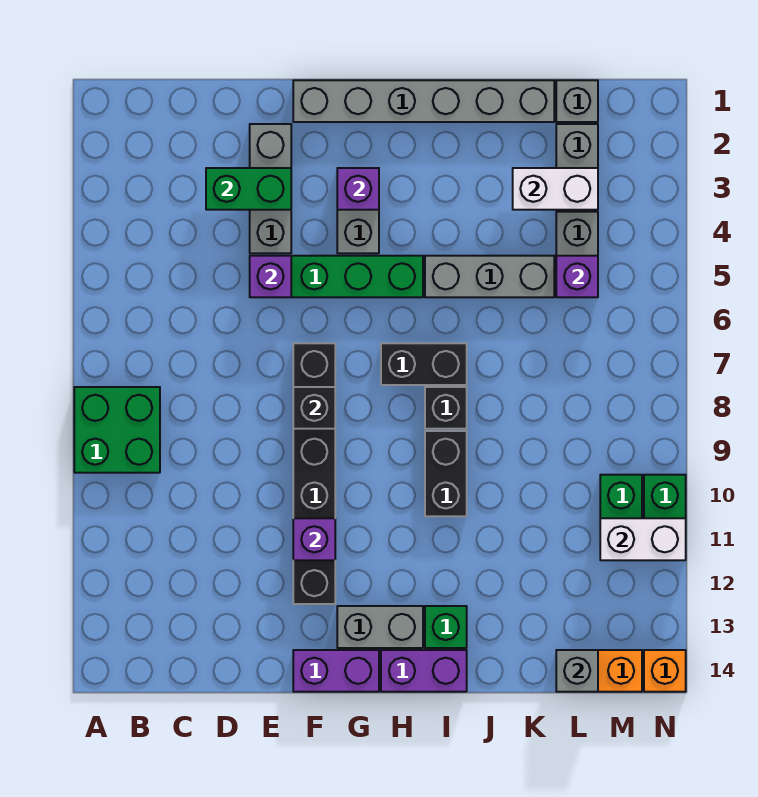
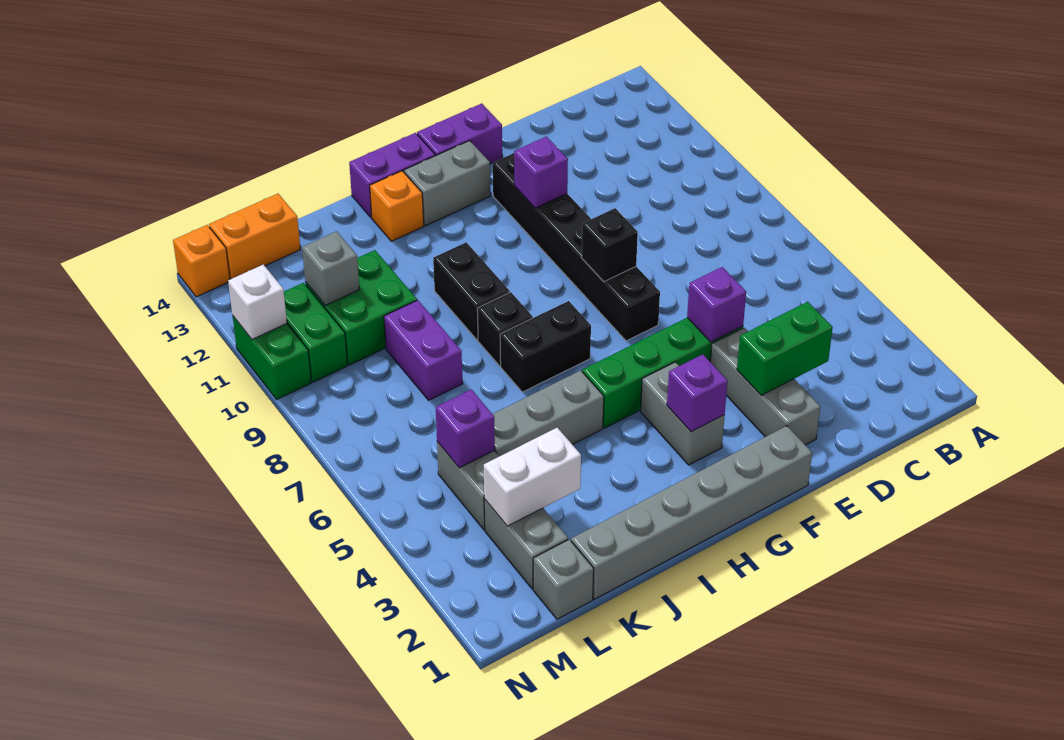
green brick A8:B9 level 1 -> green brick K10:L11 level 1
green brick I13 level 1 -> orange brick I13 level 1
none -> purple brick K8:K9 level 1
grey brick L14 level 2 -> grey brick L11 level 2
white brick M11:N11 level 2 -> white brick N11 level 2

